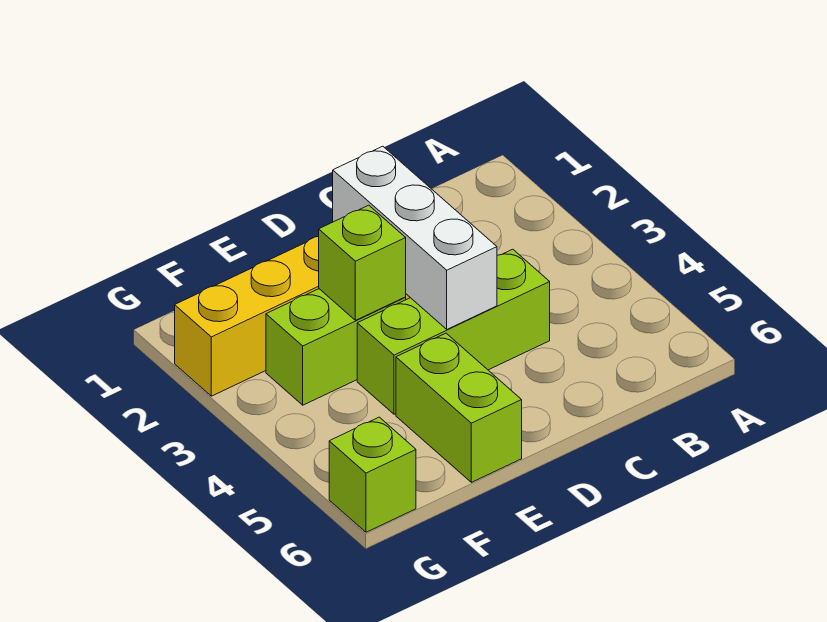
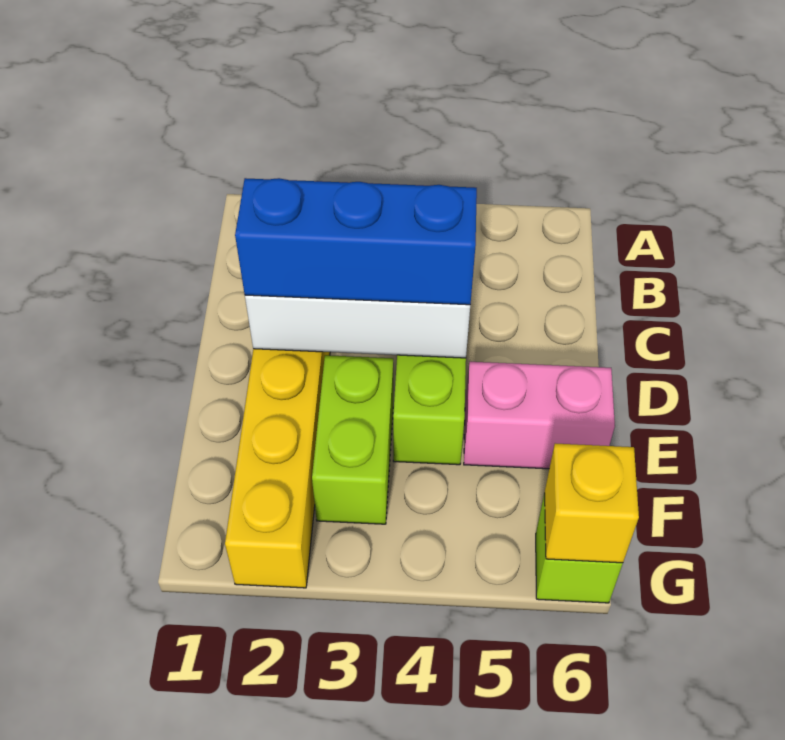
none -> blue brick D2:D4 level 3
lime brick E3 level 2 -> none
lime brick E5:E6 level 1 -> pink brick E5:E6 level 1
none -> yellow brick G6 level 2

